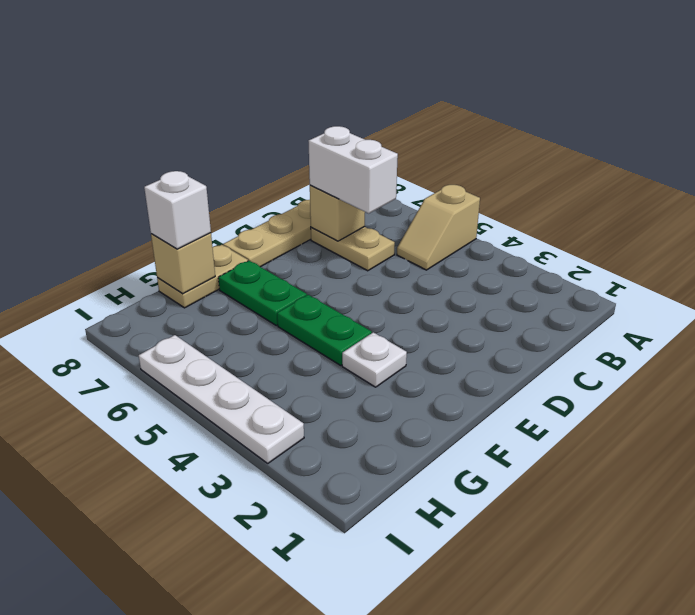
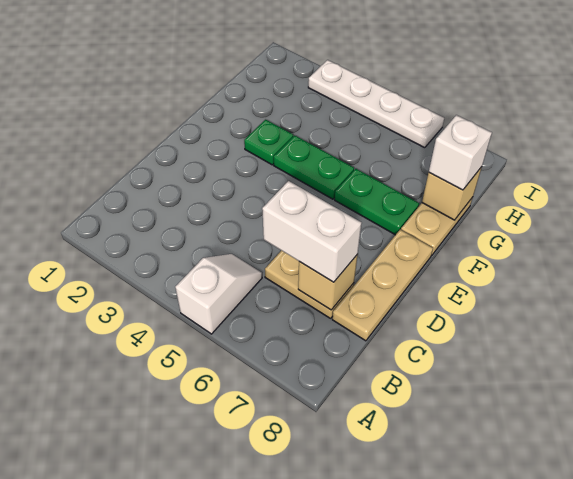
tan slope A5:B5 level 1 top A -> white slope A5:B5 level 1 top A
white plate F3 level 1 -> green plate F3 level 1

